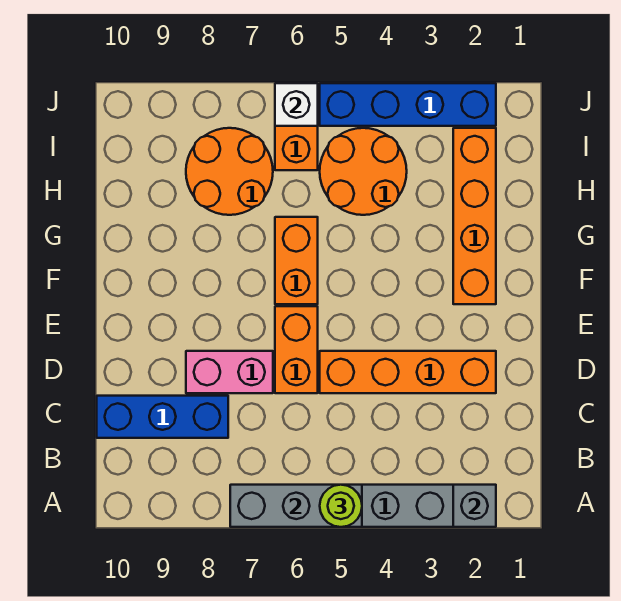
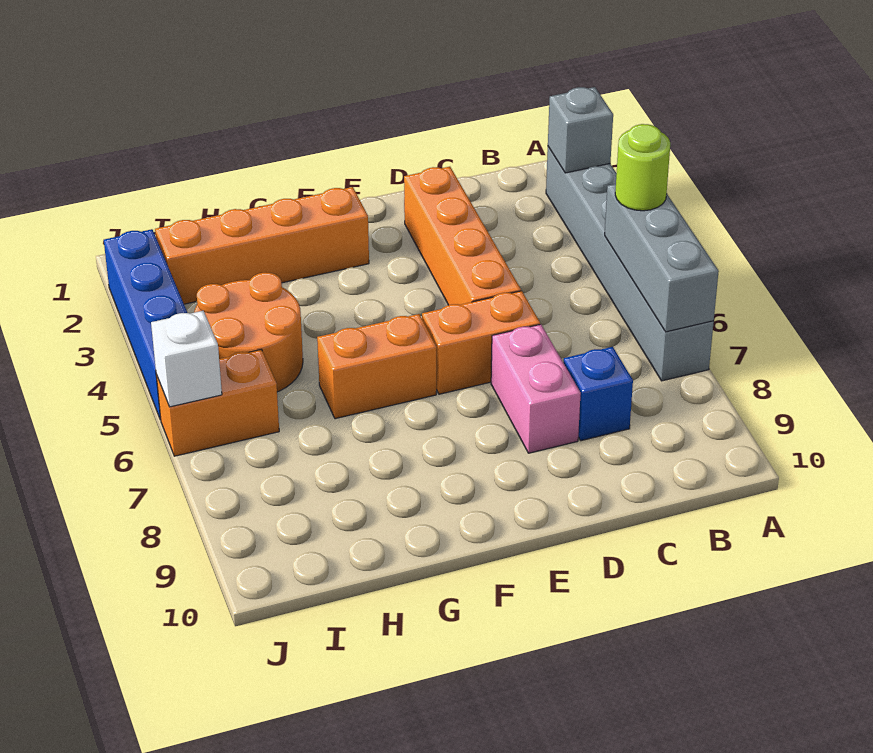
blue brick C8:C10 level 1 -> blue brick C8 level 1
orange round brick H7:I8 level 1 -> none

